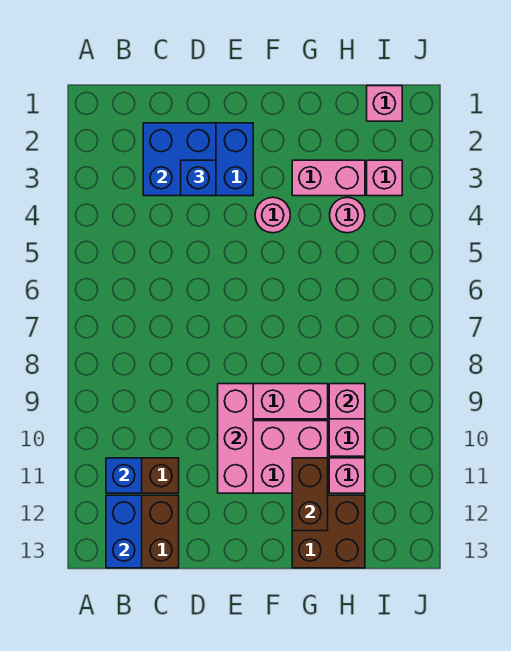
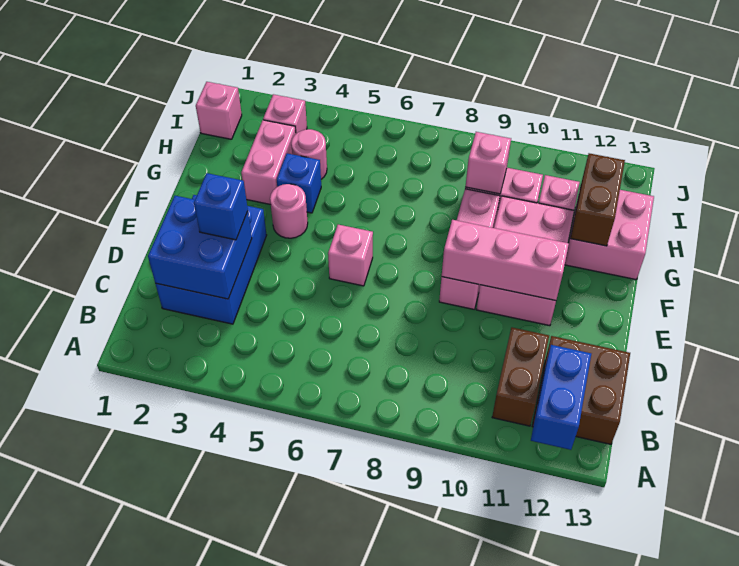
blue brick B11 level 2 -> blue brick G4 level 1
blue brick B12:B13 level 2 -> blue brick A12:B12 level 2
none -> pink brick E6 level 1
brown brick G11:G12 level 2 -> brown brick G12:H12 level 2
brown brick G12:H13 level 1 -> pink brick G12:H13 level 1

